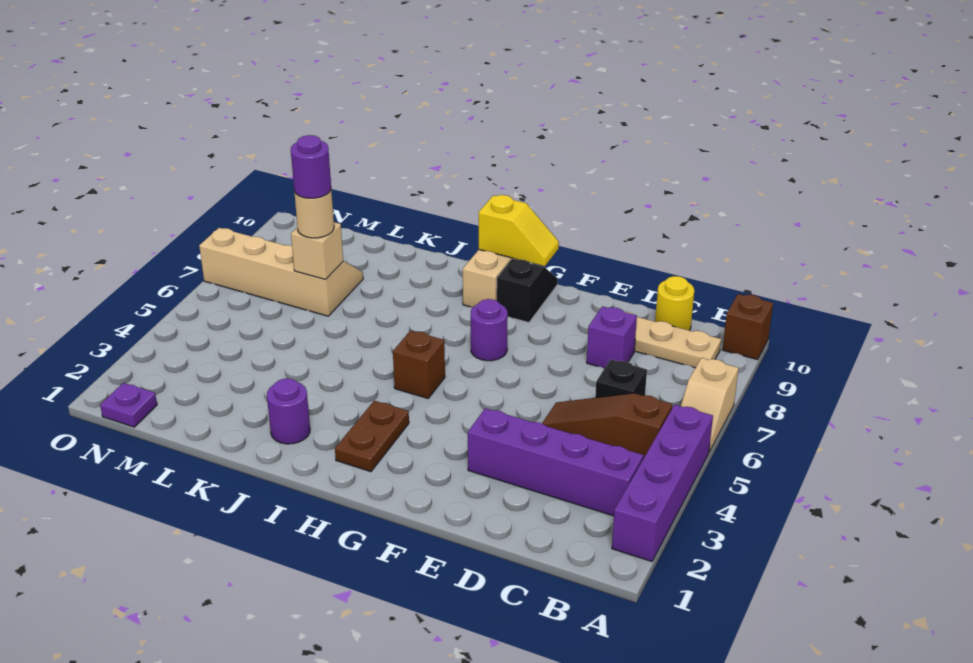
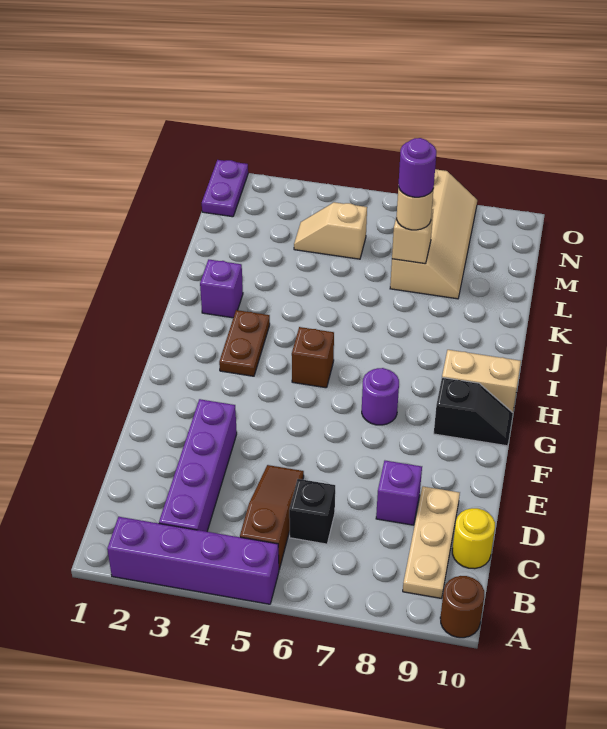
tan slope A6:A7 level 1 top 7 -> tan slope M4:M5 level 1 top 5
brown brick A10 level 1 -> brown round brick A10 level 1
yellow slope G10:H10 level 2 top H -> none
brown plate H2:H3 level 1 -> brown plate H3:I3 level 1
purple round brick J2 level 1 -> purple brick J2 level 1
purple plate N1 level 1 -> purple plate N1:O1 level 1

